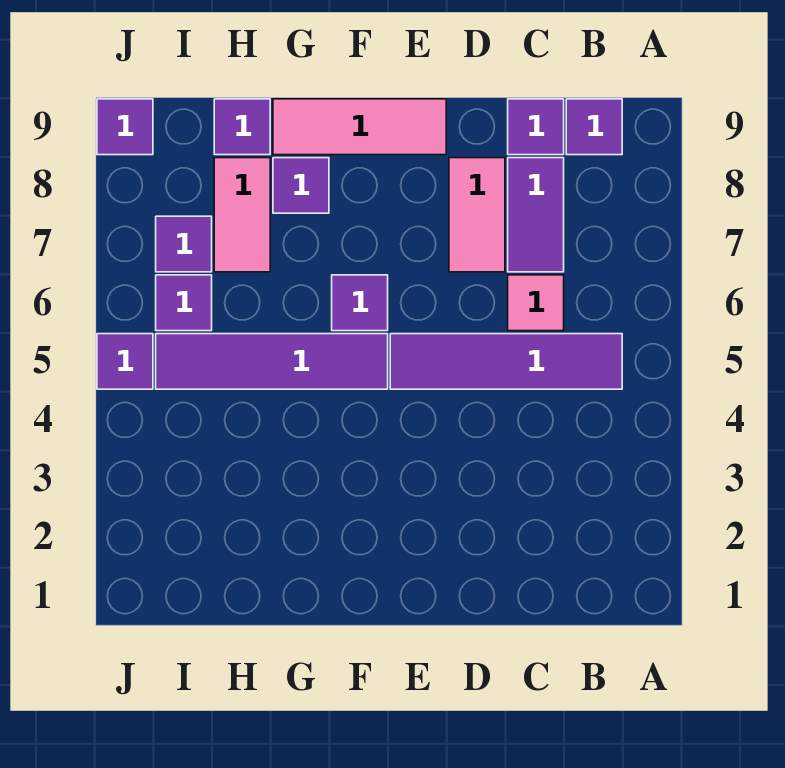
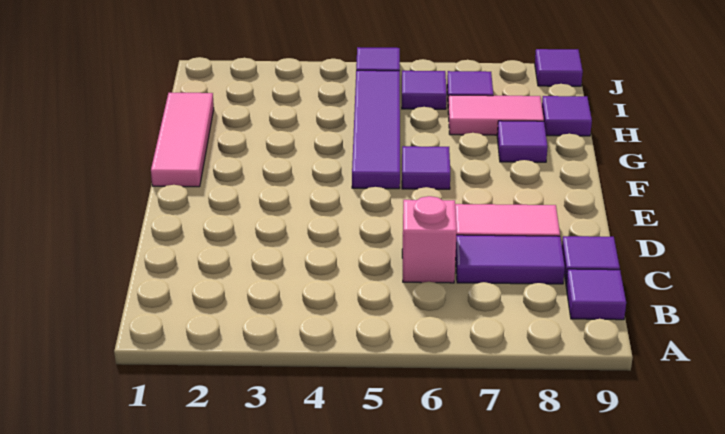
purple tile B5:E5 level 1 -> none
pink tile C6 level 1 -> pink brick C6 level 1
pink tile E9:G9 level 1 -> pink tile F1:H1 level 1

